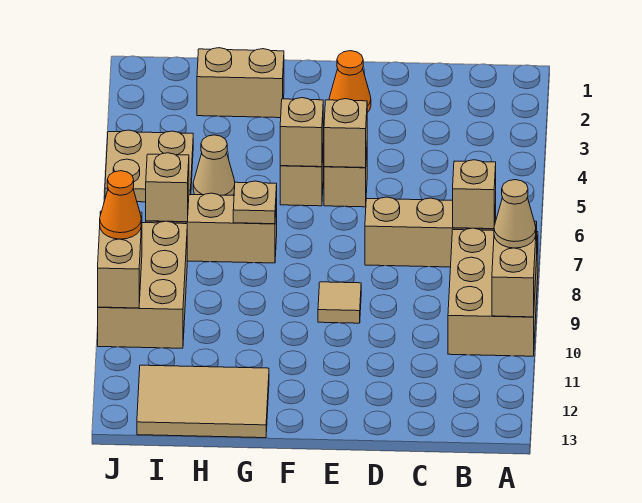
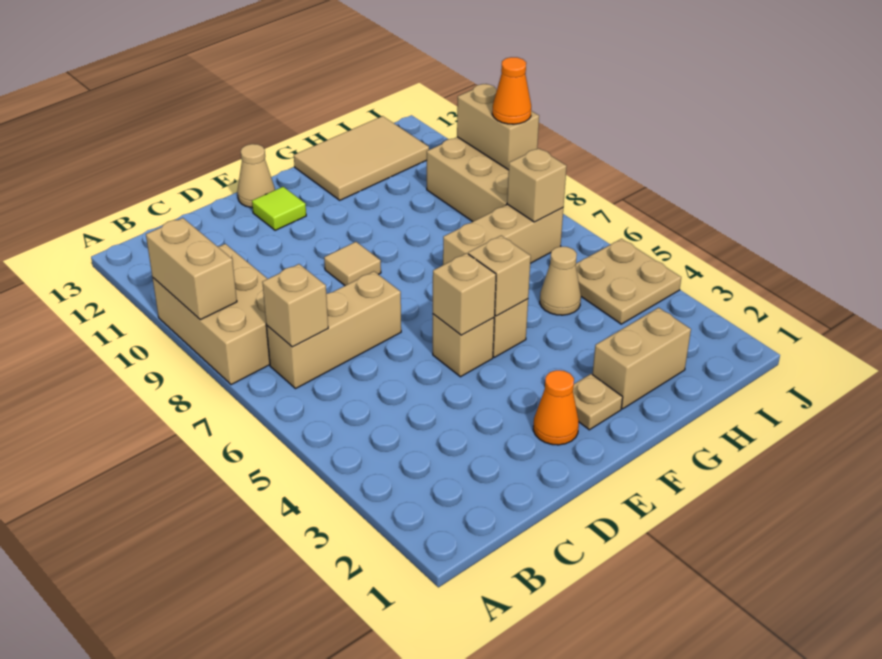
tan cone A9 level 3 -> tan cone E13 level 1
none -> lime tile E12 level 1
tan plate G7 level 2 -> tan plate F2 level 1

